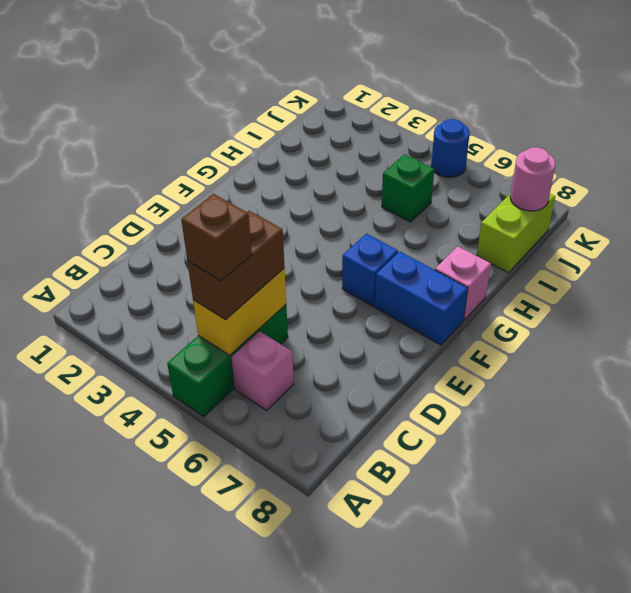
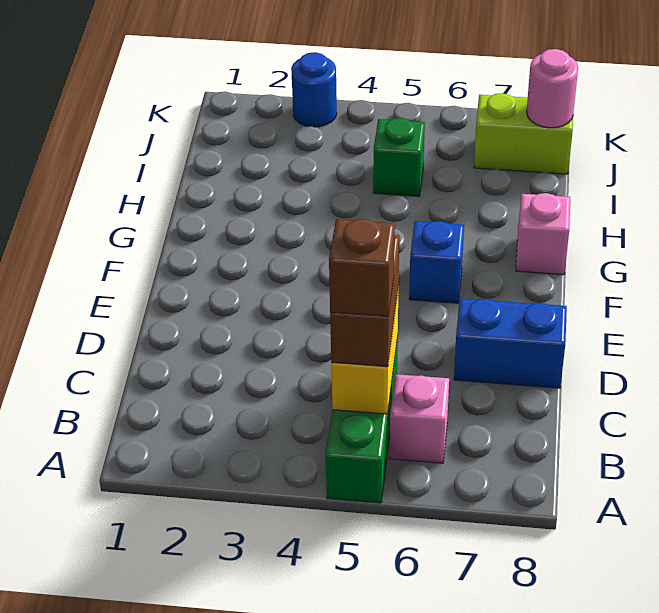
blue brick F7:F8 level 1 -> blue brick D7:D8 level 1
lime brick I8:J8 level 1 -> lime brick J7:J8 level 1
blue round brick K5 level 1 -> blue round brick K3 level 1

